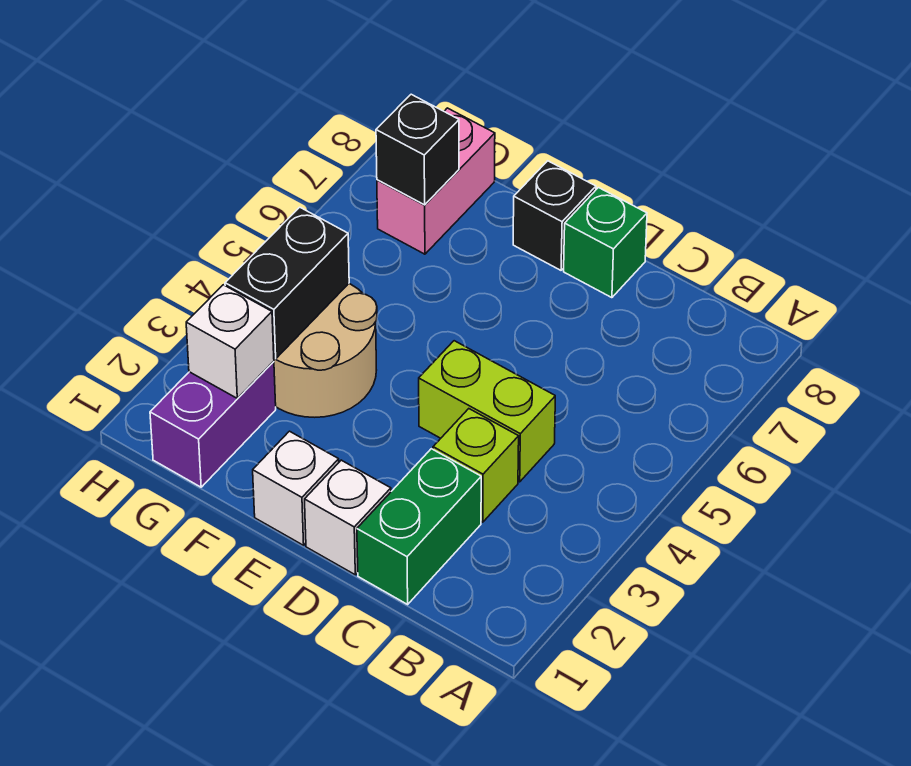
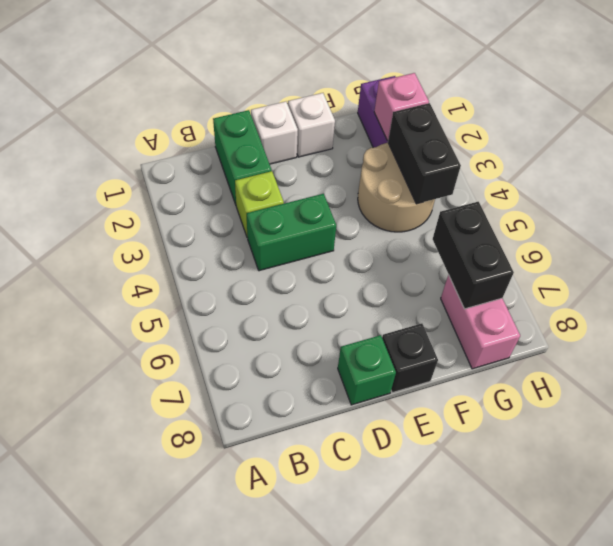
lime brick C4:D4 level 1 -> green brick C4:D4 level 1
white brick G2 level 2 -> pink brick G2 level 2
black brick G7 level 2 -> black brick G6:G7 level 2

